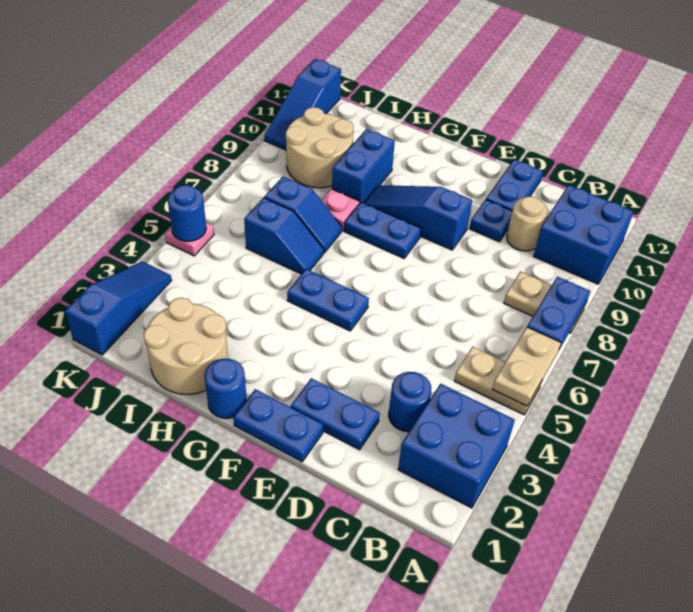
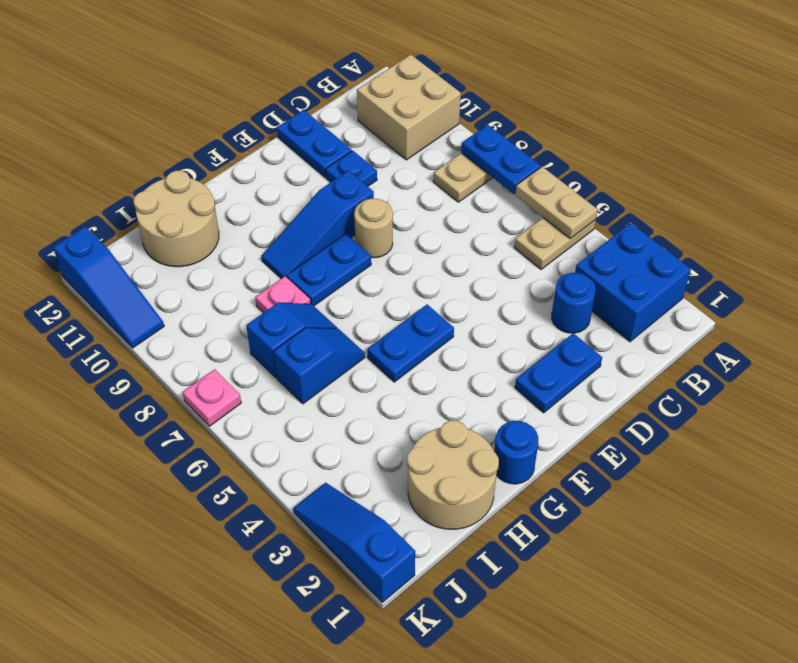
blue brick A10:B11 level 1 -> tan brick A10:B11 level 1
tan round brick C10 level 1 -> tan round brick E8 level 1
blue plate E1:F1 level 1 -> none
blue brick H9:H10 level 1 -> none
tan round brick I9:J10 level 1 -> tan round brick H11:I12 level 1
pink plate K5 level 1 -> pink plate K7 level 1
blue round brick K5 level 2 -> none

